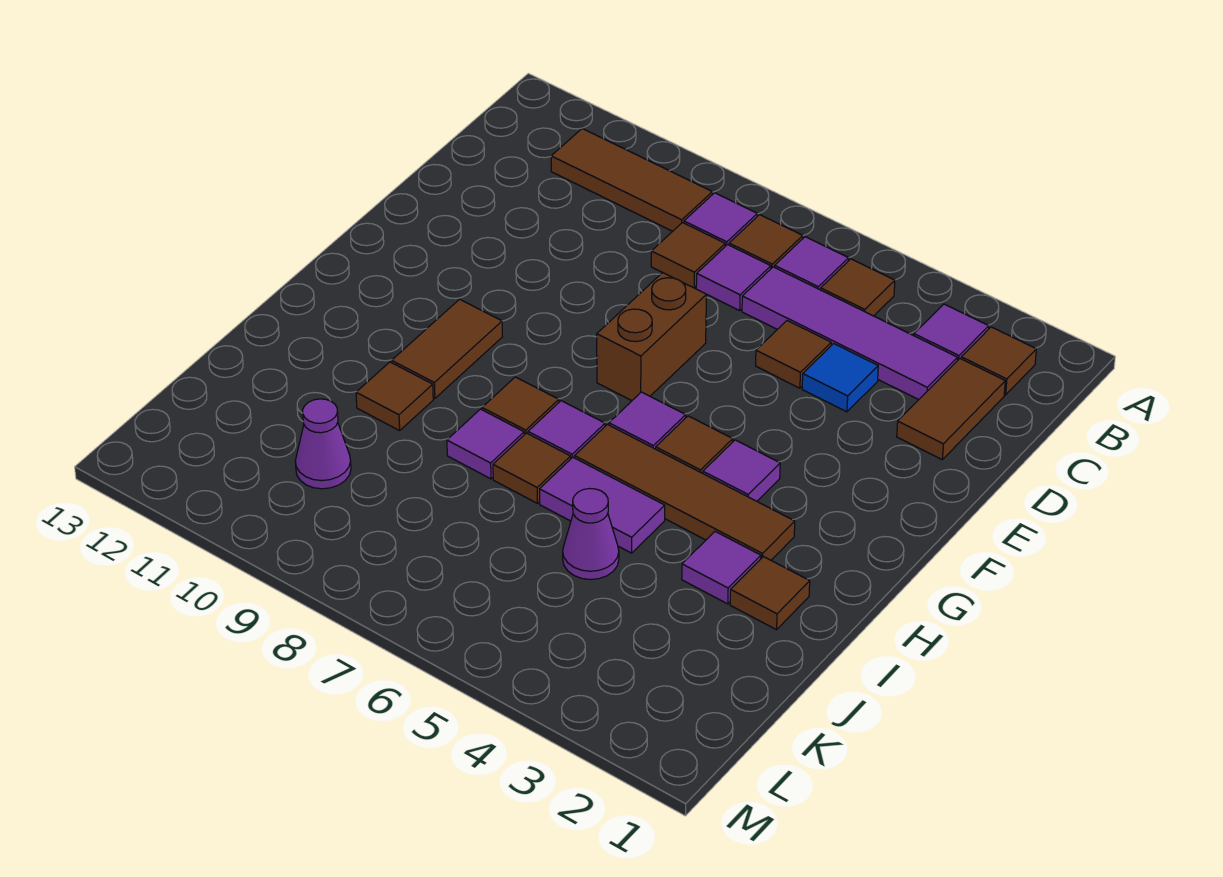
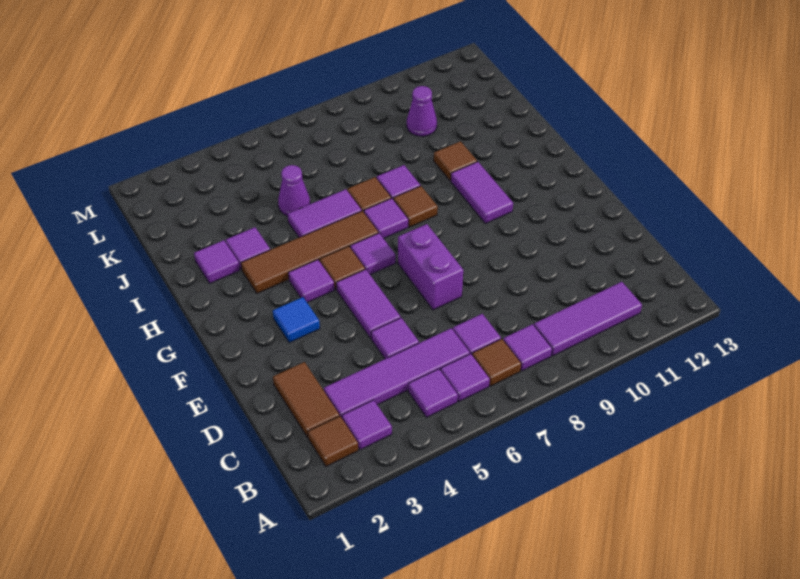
brown tile B5 level 1 -> purple tile B5 level 1
brown tile B9:B11 level 1 -> purple tile B9:B11 level 1
brown tile C8 level 1 -> none
blue tile D4 level 1 -> blue tile F3 level 1
brown tile D5 level 1 -> purple tile D5 level 1
none -> purple tile E5:F5 level 1
brown brick E7:F7 level 1 -> purple brick E7:F7 level 1
brown tile G10:H10 level 1 -> purple tile G10:H10 level 1
brown tile I2 level 1 -> purple tile I2 level 1

